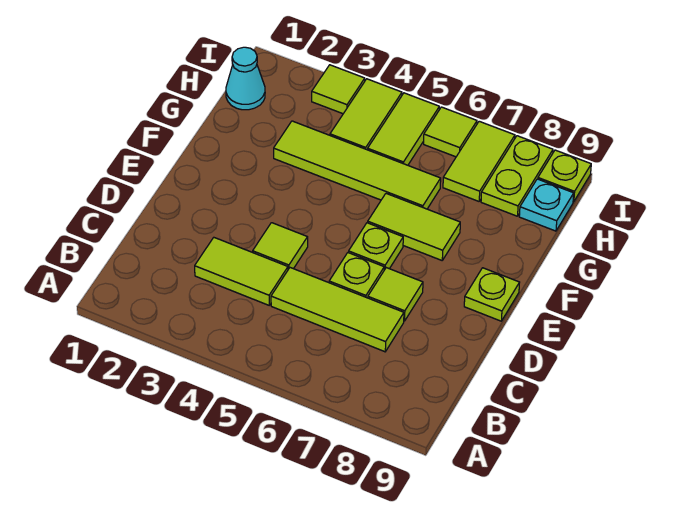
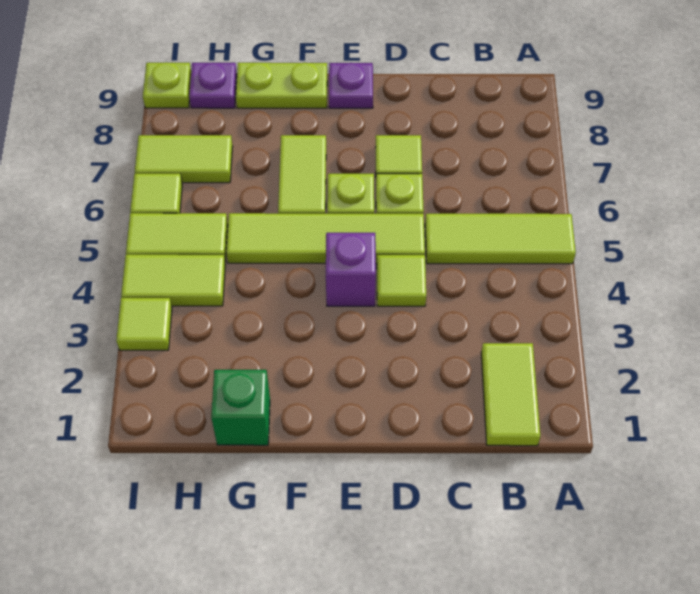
lime tile C3:C4 level 1 -> lime tile B1:B2 level 1
lime tile C5:C7 level 1 -> lime tile A5:C5 level 1
none -> purple brick E4 level 1
lime plate E9 level 1 -> purple plate E9 level 1
none -> green brick G1 level 1
lime tile G3:G6 level 1 -> lime tile D5:G5 level 1
cyan cone H1 level 1 -> none
lime plate H8:I8 level 1 -> lime plate F9:G9 level 1
cyan plate H9 level 1 -> purple plate H9 level 1

